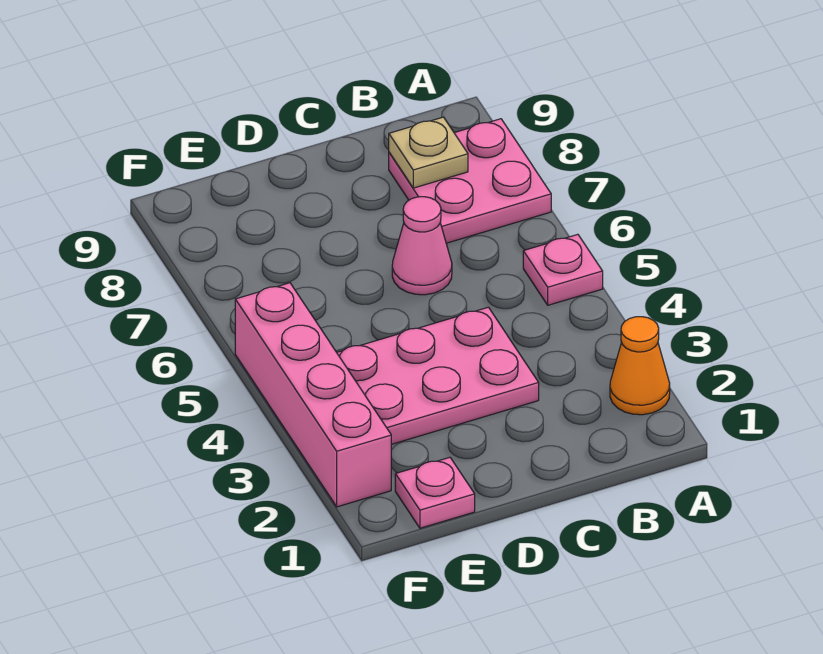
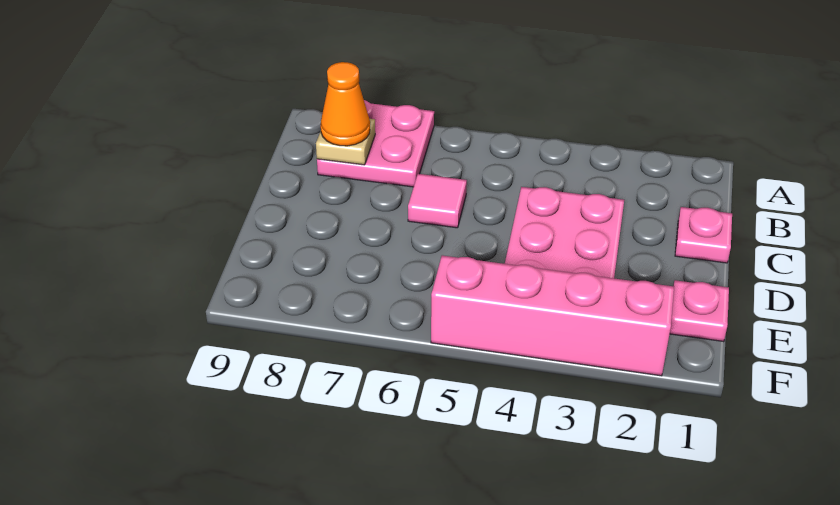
orange cone A2 level 1 -> orange cone B8 level 3
pink plate A5 level 1 -> pink plate C1 level 1
pink cone C6 level 1 -> pink tile C6 level 1

